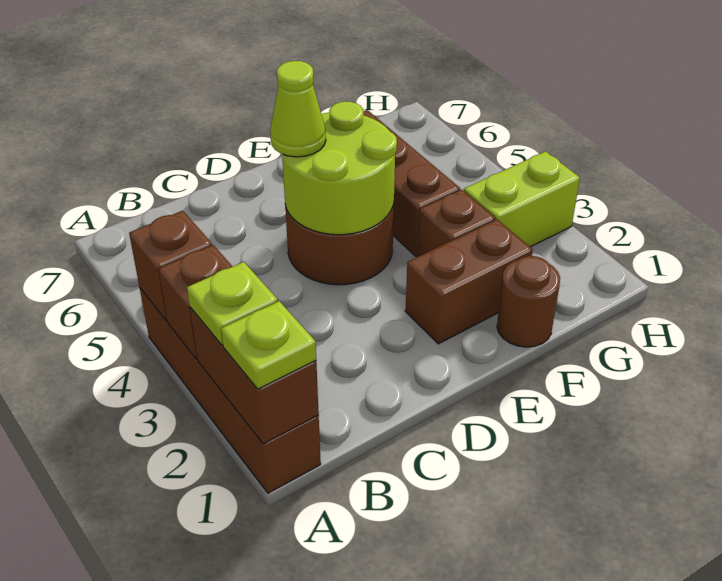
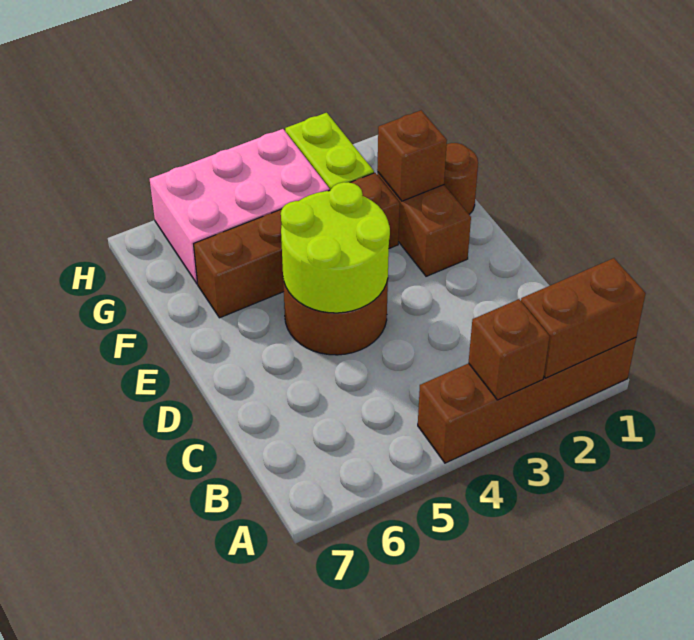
lime plate A1 level 3 -> none
lime plate A2 level 3 -> none
brown brick A4 level 2 -> brown brick F2 level 2
lime cone D5 level 3 -> none
none -> pink brick G4:H6 level 1

